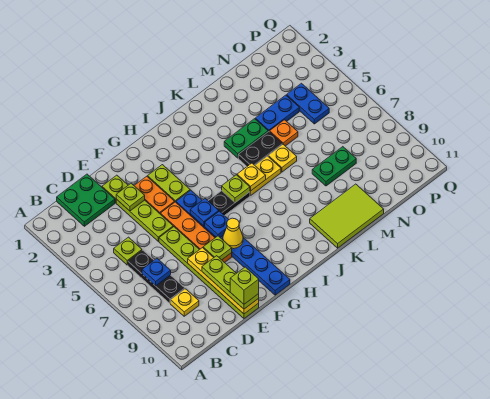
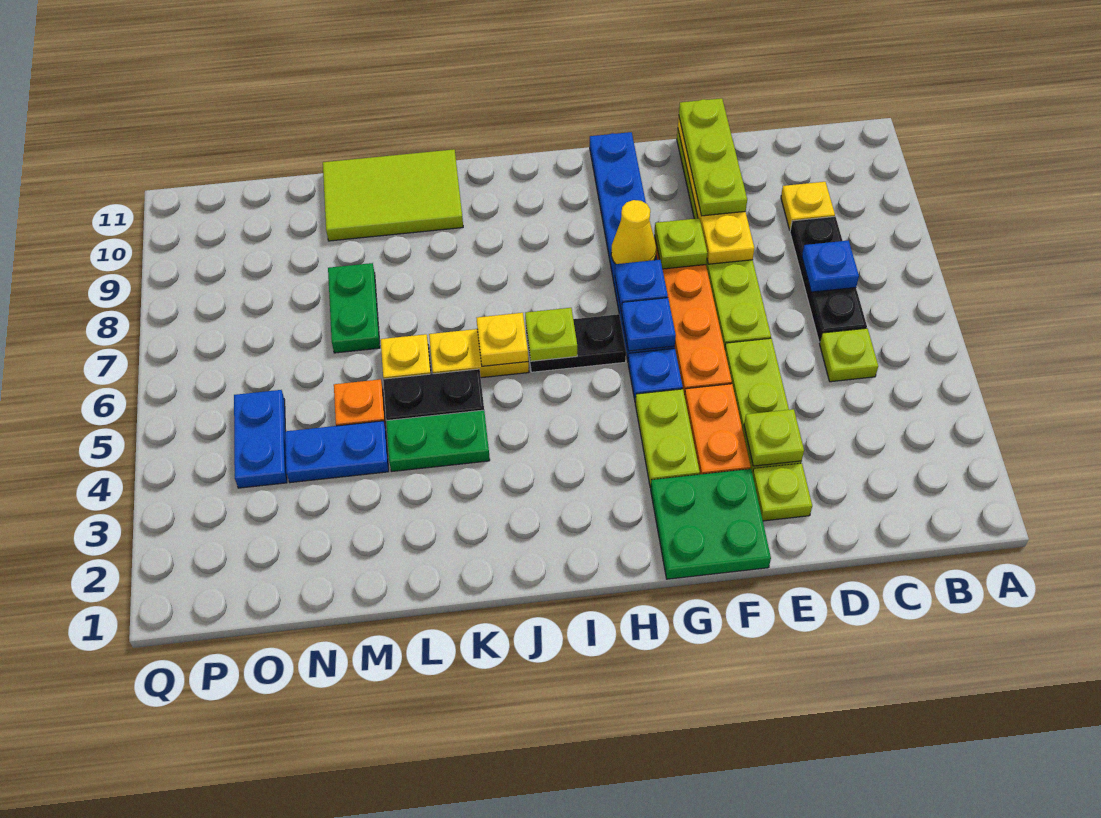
green plate C1:D2 level 1 -> green plate F1:G2 level 1
lime brick E11 level 4 -> none
green plate M8:N8 level 1 -> green plate M7:M8 level 1

